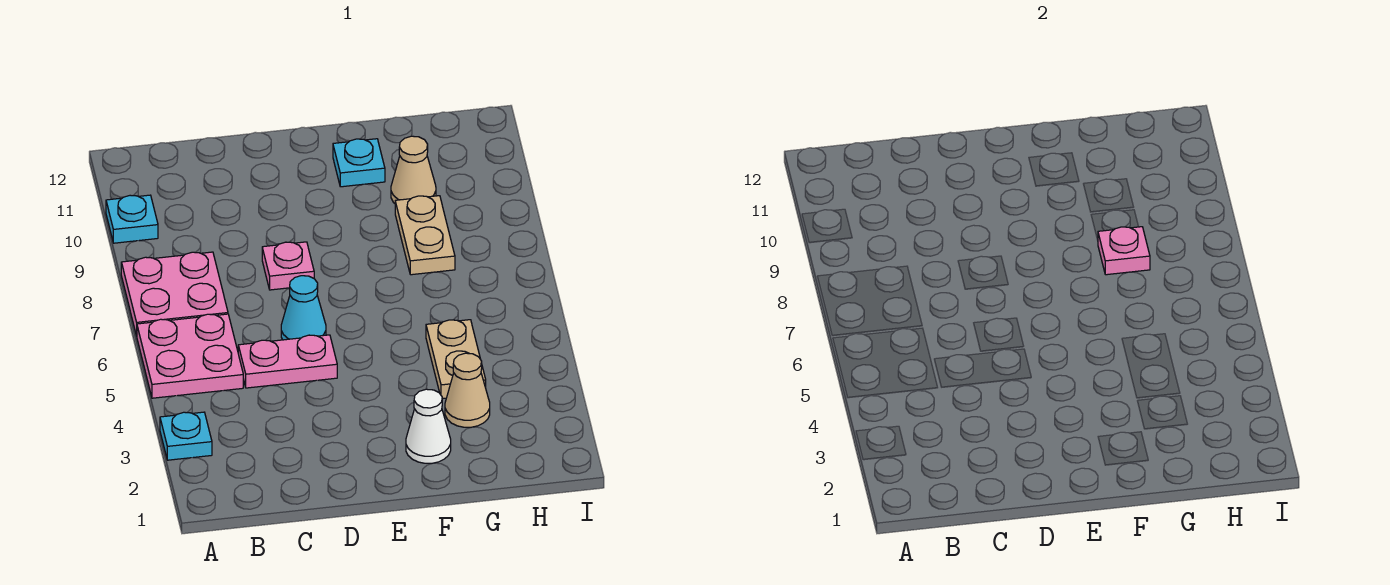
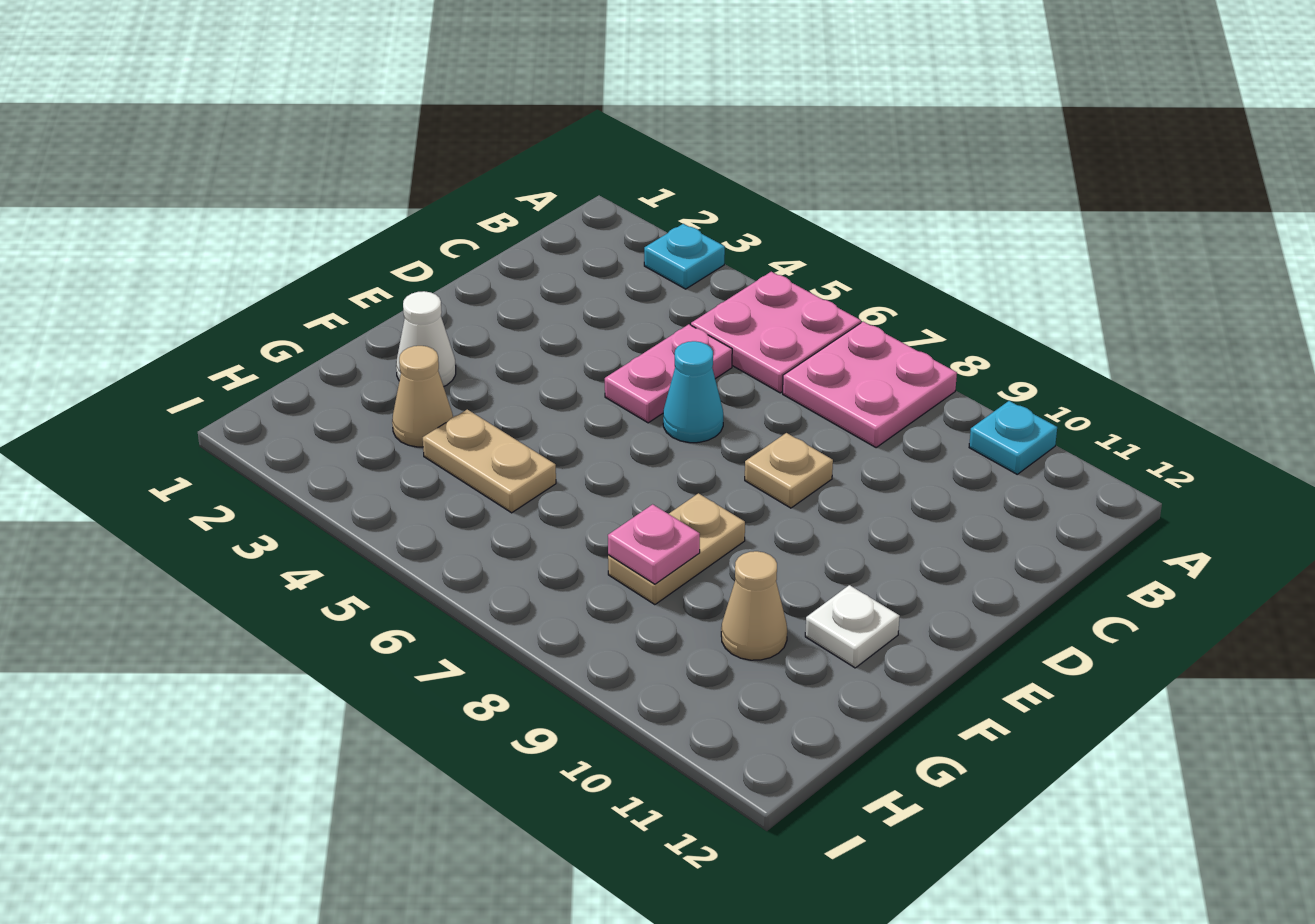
pink plate D8 level 1 -> tan plate D8 level 1
cyan plate F11 level 1 -> white plate F11 level 1
tan plate G8:G9 level 1 -> tan plate F8:G8 level 1

